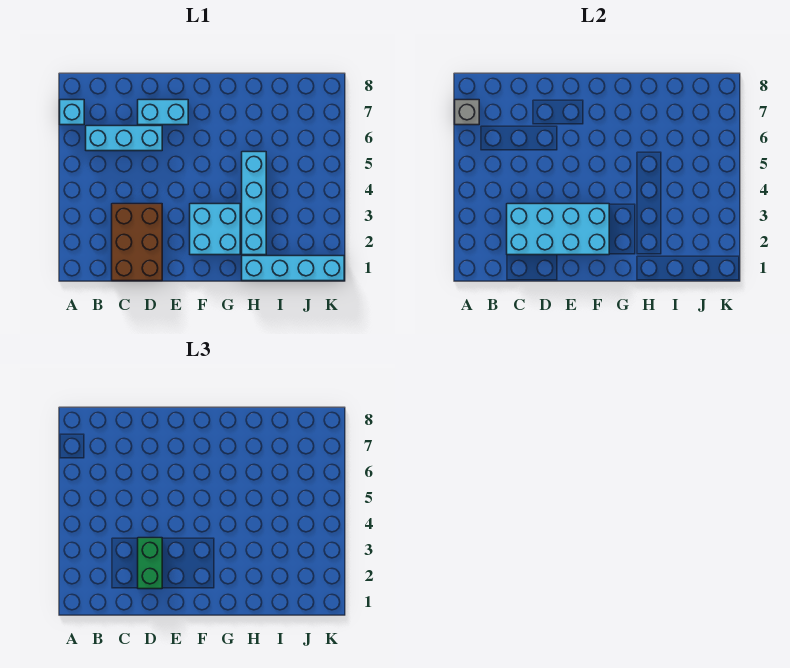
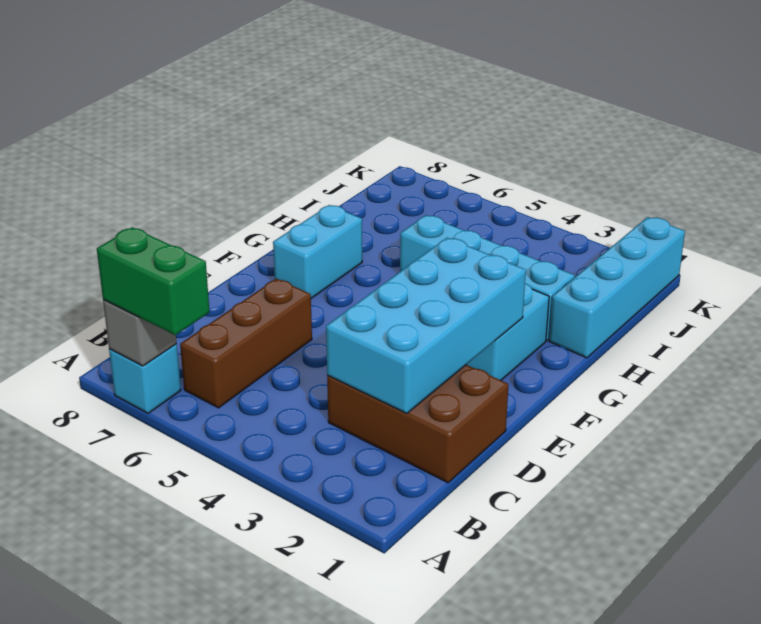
cyan brick B6:D6 level 1 -> brown brick B6:D6 level 1
green brick D2:D3 level 3 -> green brick A6:A7 level 3
cyan brick D7:E7 level 1 -> cyan brick F7:G7 level 1

